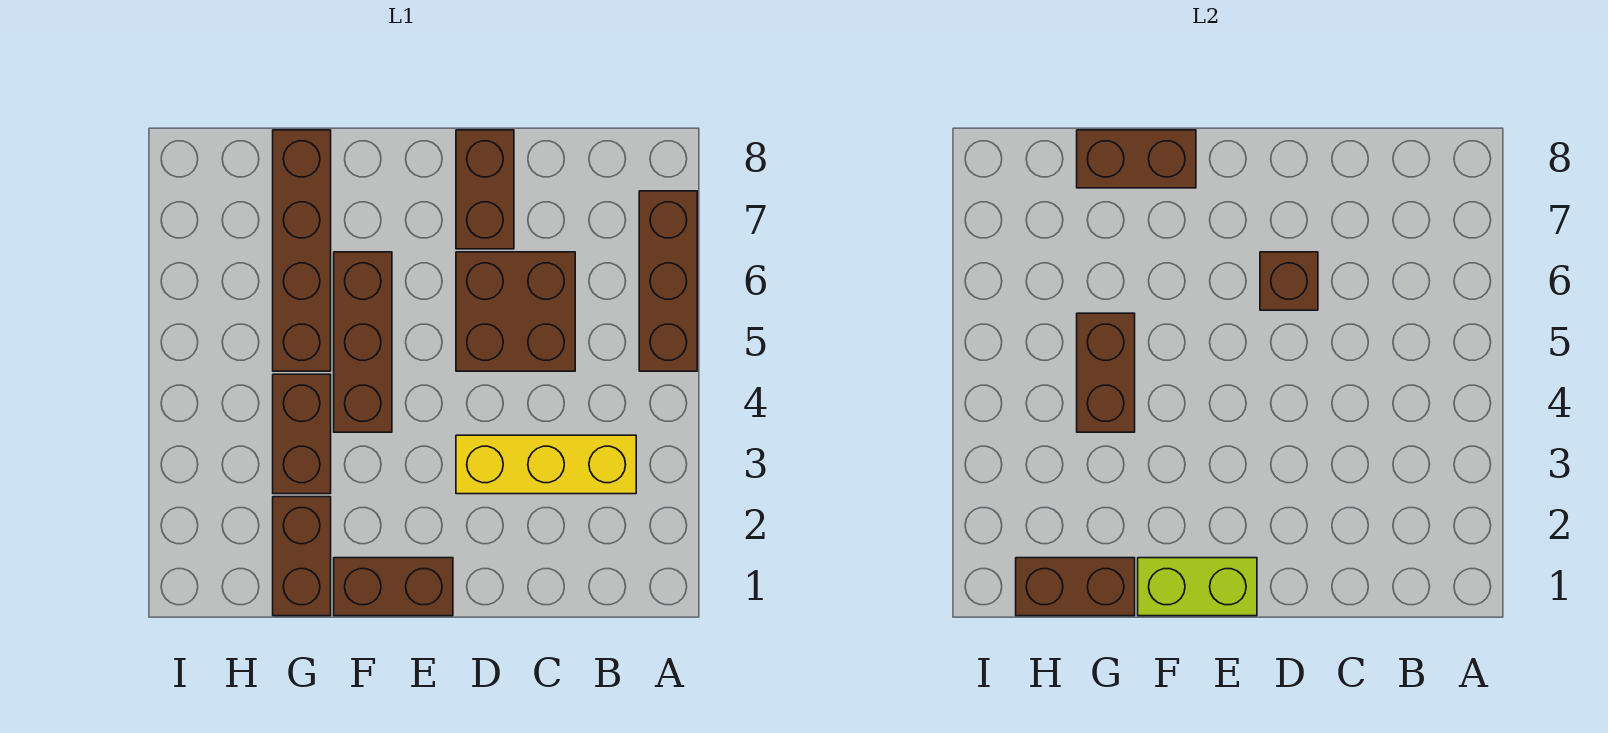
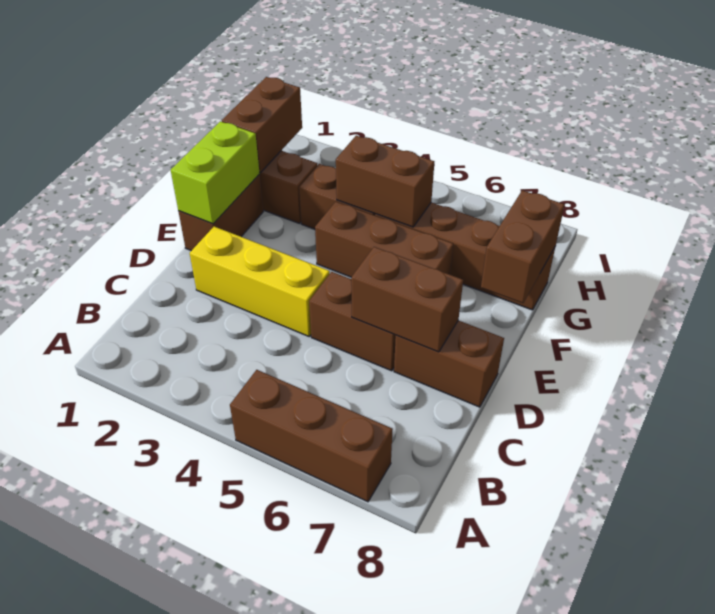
yellow brick B3:D3 level 1 -> yellow brick D2:D4 level 1
brown brick C5:D6 level 1 -> brown brick D5:D6 level 1
brown brick D6 level 2 -> brown brick D6:D7 level 2

